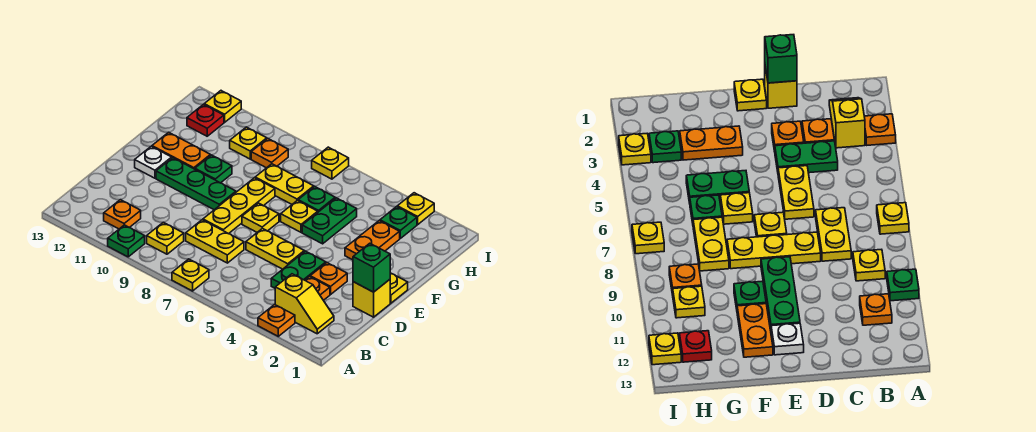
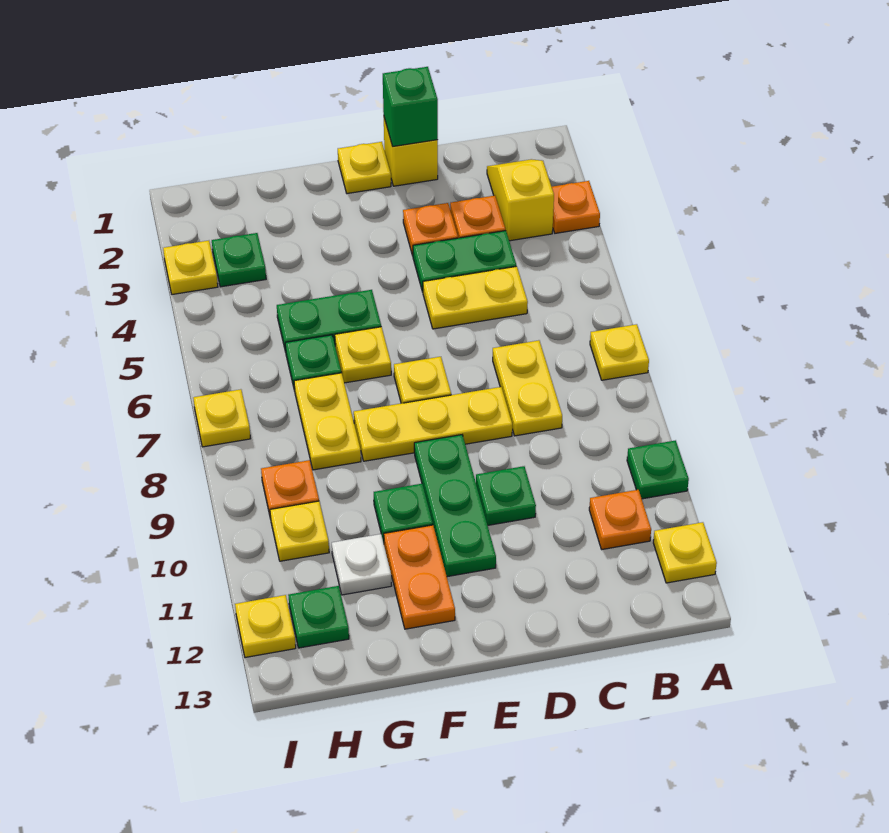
yellow plate B9 level 1 -> yellow plate A12 level 1
yellow plate D5:D6 level 1 -> yellow plate C5:D5 level 1
none -> green plate D10 level 1
white plate E12 level 1 -> white plate G11 level 1
orange plate F3:G3 level 1 -> none
red plate H12 level 1 -> green plate H12 level 1

